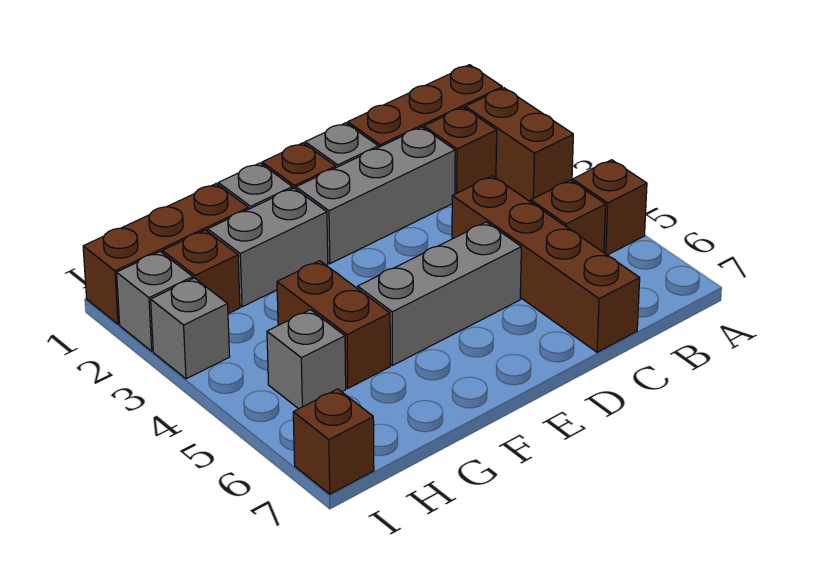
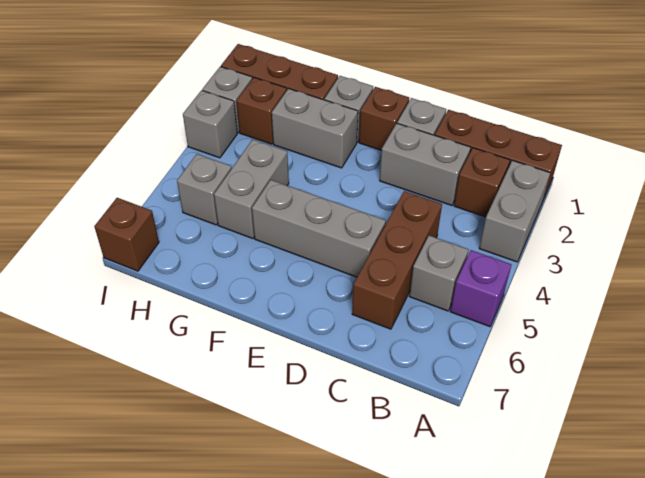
brown brick A2:A3 level 1 -> grey brick A2:A3 level 1
brown brick A5 level 1 -> purple brick A5 level 1
brown brick B5 level 1 -> grey brick B5 level 1
grey brick C2:E2 level 1 -> grey brick C2:D2 level 1
brown brick C4:C7 level 1 -> brown brick C4:C6 level 1
brown brick G4:G5 level 1 -> grey brick G4:G5 level 1

